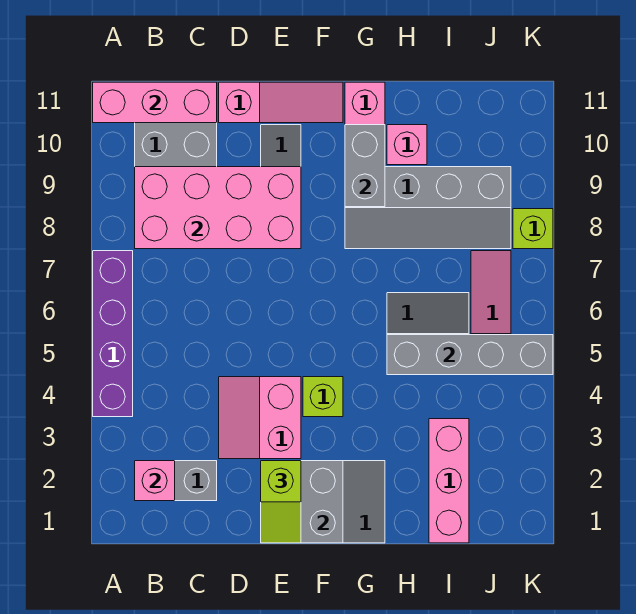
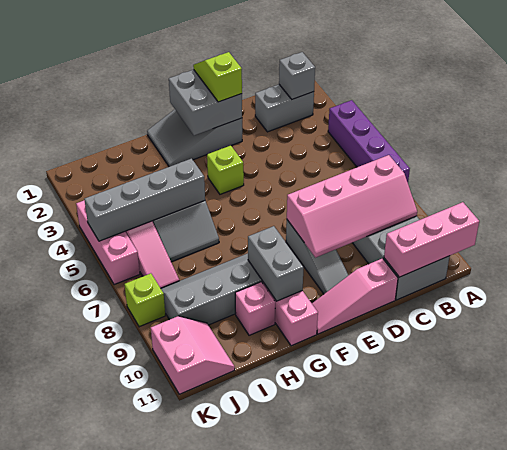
pink brick B2 level 2 -> grey brick B2 level 2
pink brick B8:E9 level 2 -> pink slope B8:E9 level 2 top 8
pink slope D3:E4 level 1 top E -> pink slope J10:K11 level 1 top K
pink brick I1:I3 level 1 -> pink brick K4:K6 level 1

